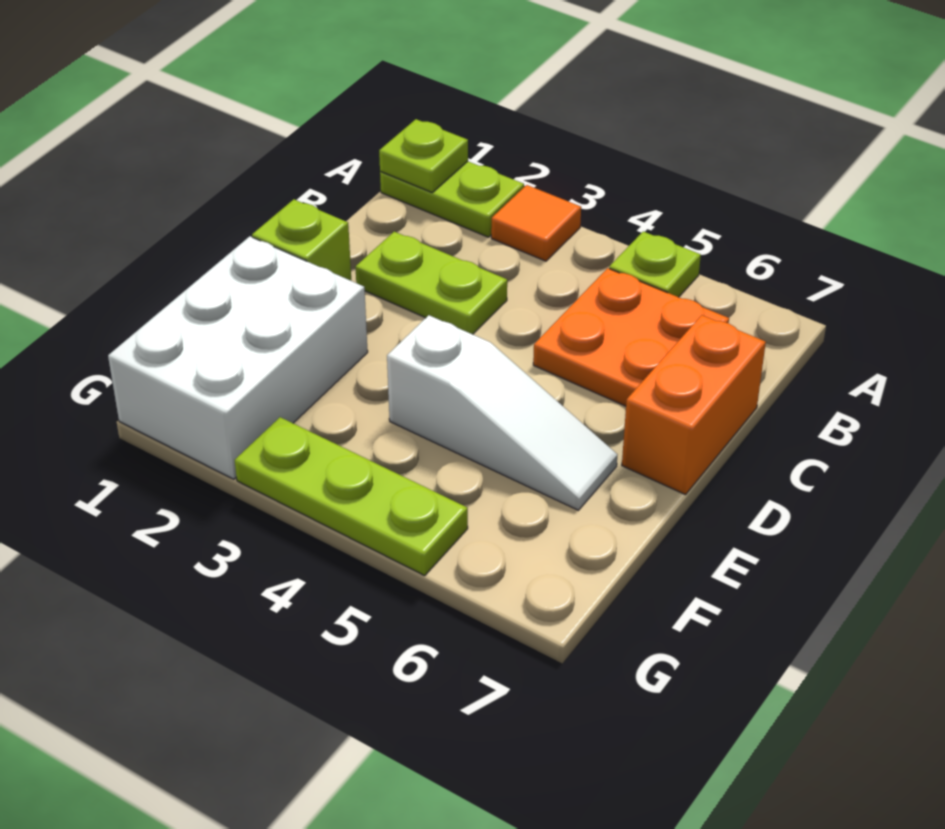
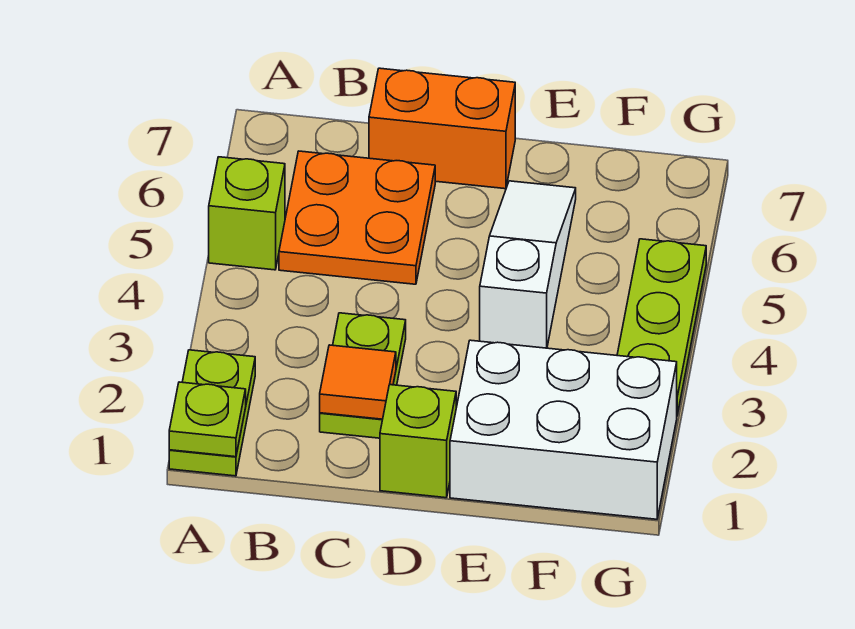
orange tile A3 level 1 -> orange tile C2 level 2
lime plate A5 level 1 -> lime brick A5 level 1

